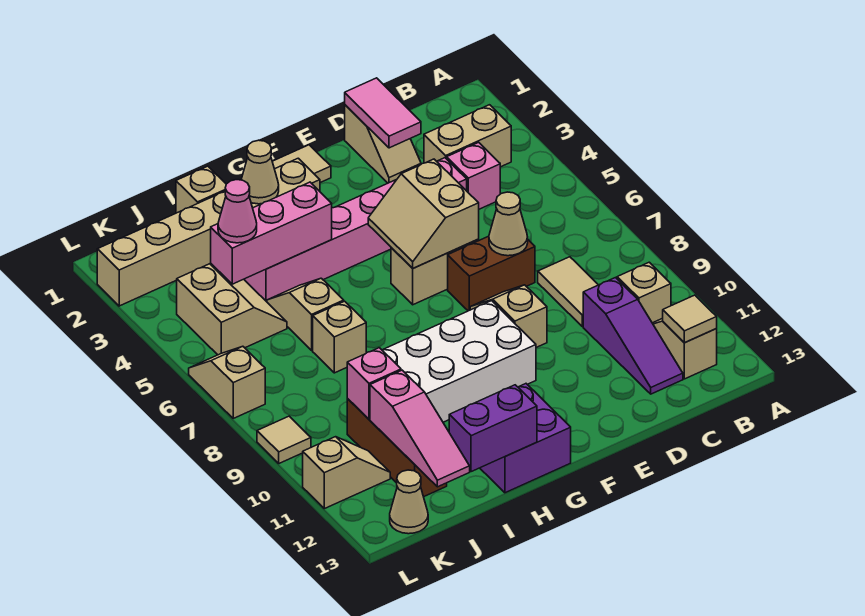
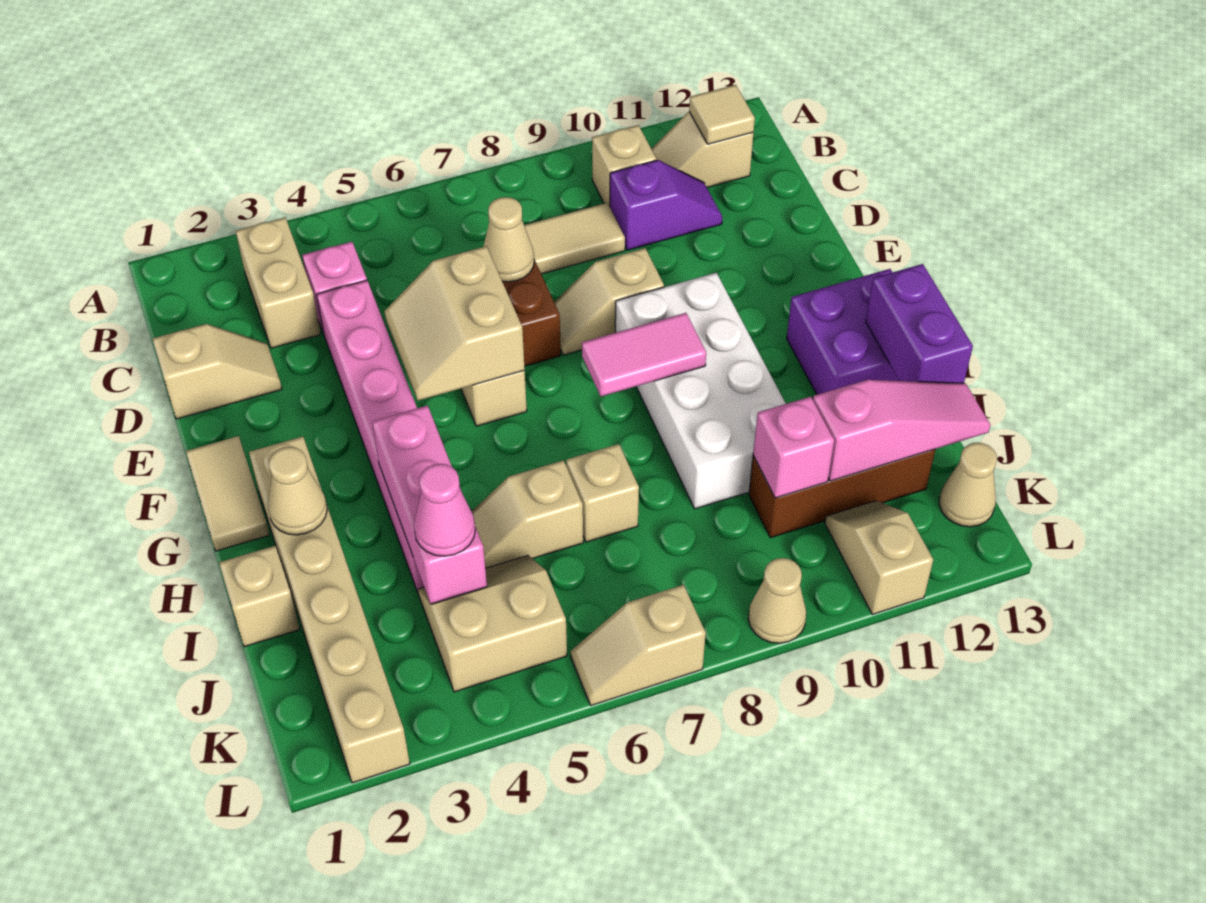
purple slope C10:C12 level 1 top 10 -> purple slope C10:C11 level 1 top 10
pink tile D1:D2 level 2 -> pink tile G8:G9 level 2
tan slope E5:F6 level 2 top E -> tan slope E5:F6 level 2 top 6
tan tile L9 level 1 -> tan cone L9 level 1

